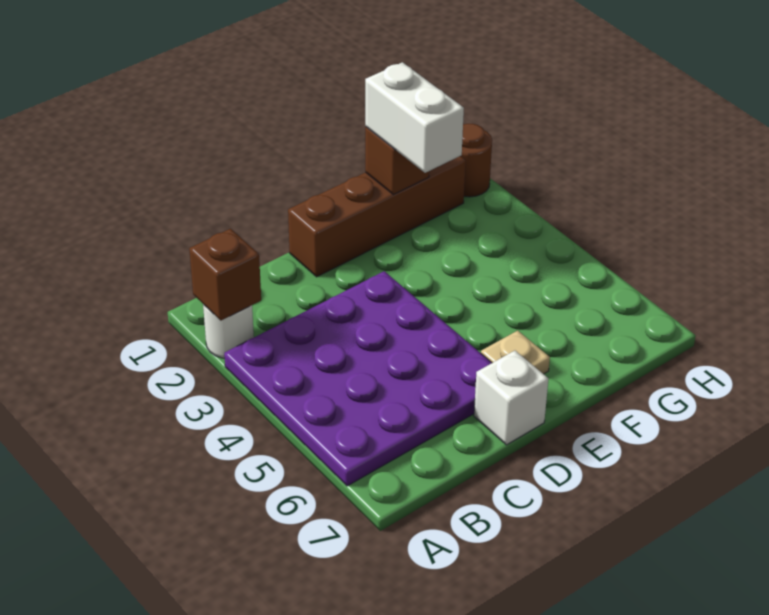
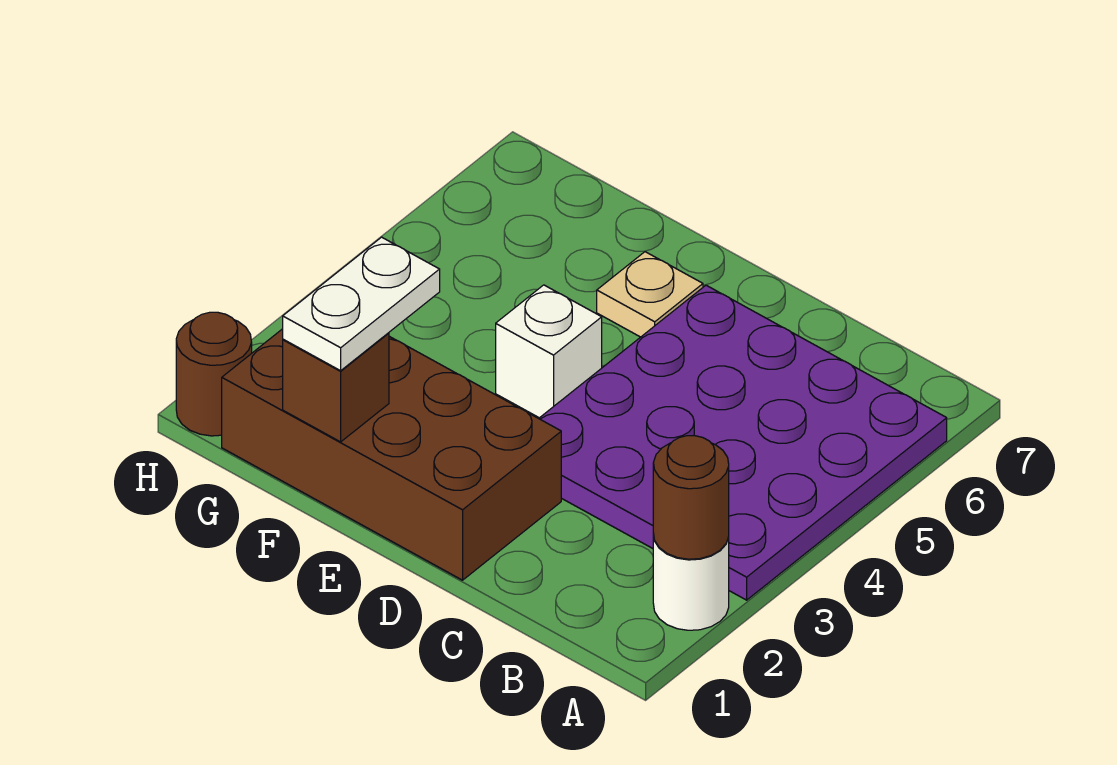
brown brick A2 level 2 -> brown round brick A2 level 2
brown brick D1:G1 level 1 -> brown brick D1:G2 level 1
white brick D7 level 1 -> white brick E4 level 1
white brick F1:F2 level 3 -> white plate F1:F2 level 3

